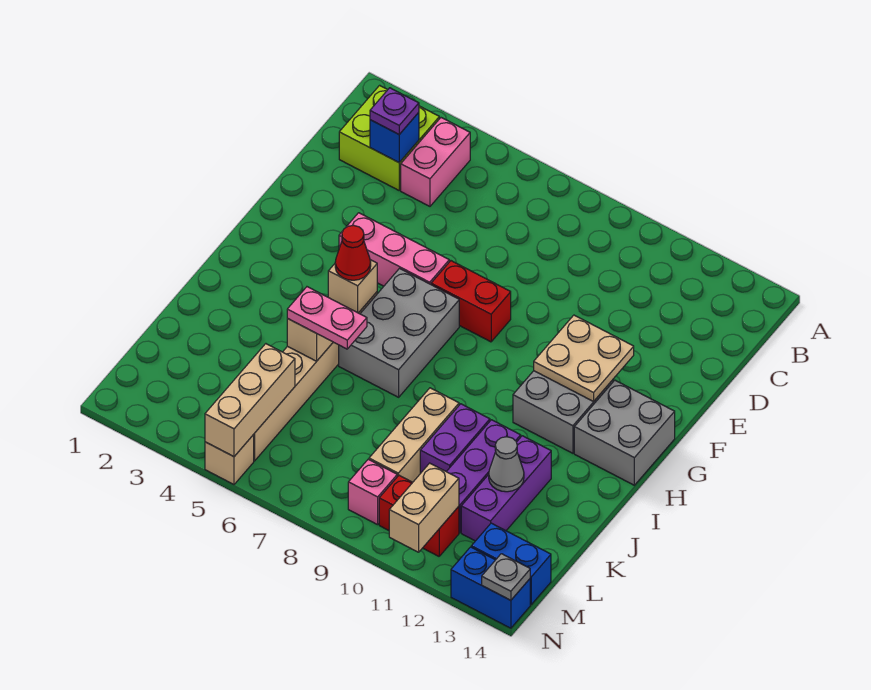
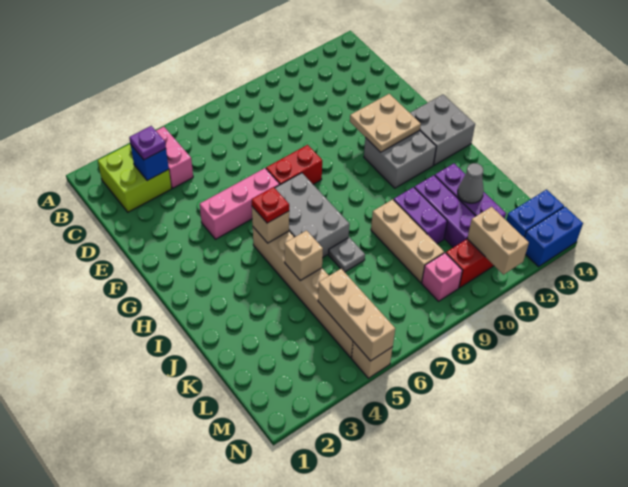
red cone H5 level 3 -> red plate H5 level 3
pink plate J5:J6 level 3 -> none
grey plate N14 level 2 -> grey plate J7 level 1

